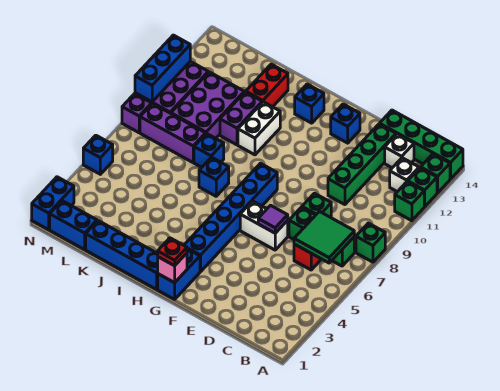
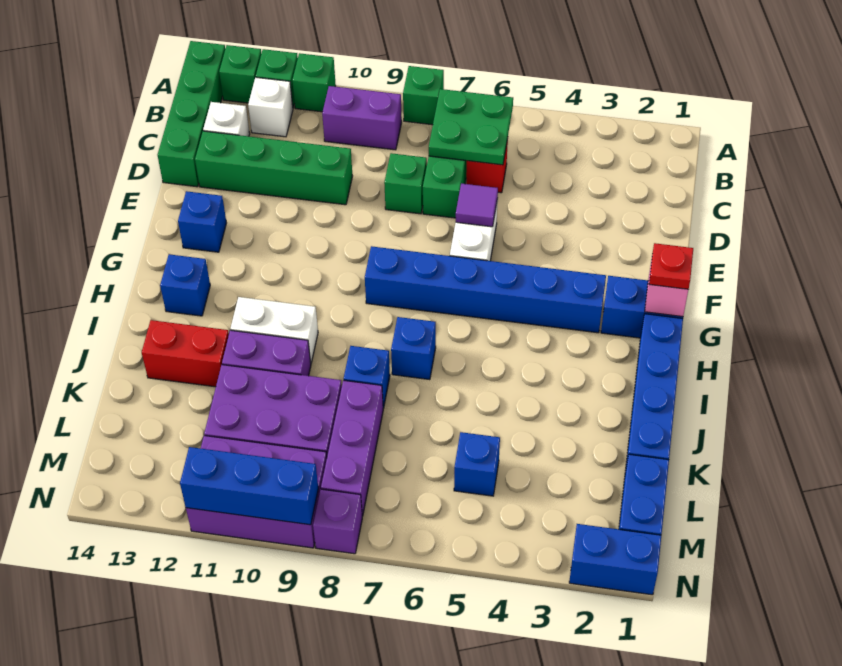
green tile B6:C7 level 2 -> green plate B6:C7 level 2
none -> purple brick B9:B10 level 1
blue brick N5 level 1 -> blue brick L5 level 1

